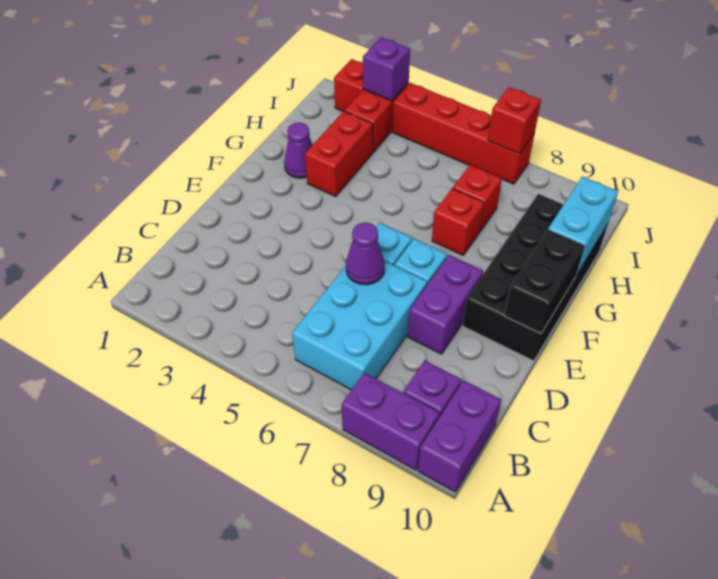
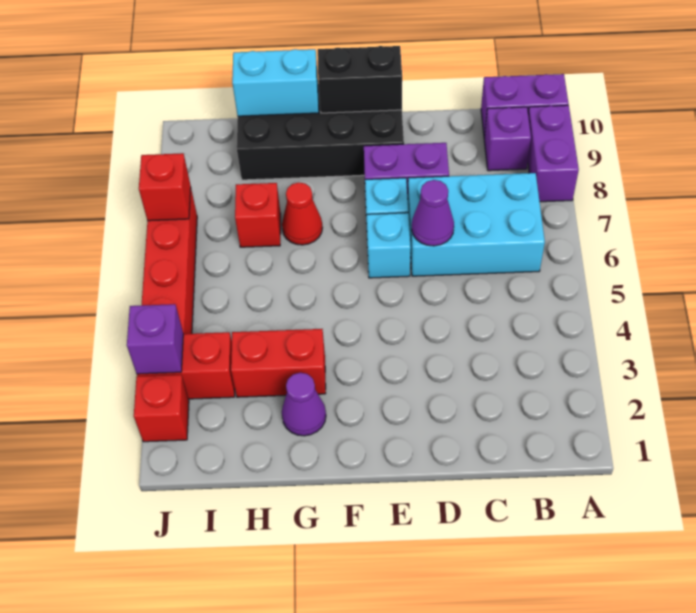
red brick G7 level 1 -> red cone G7 level 1

